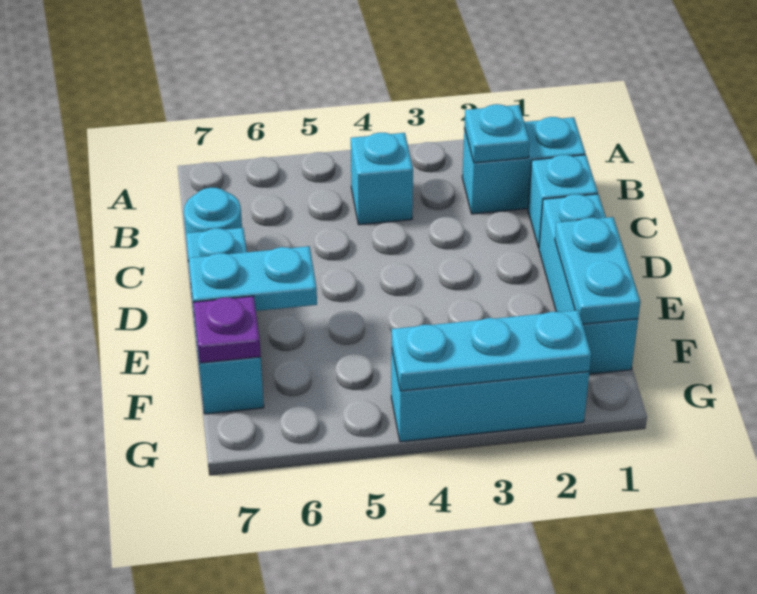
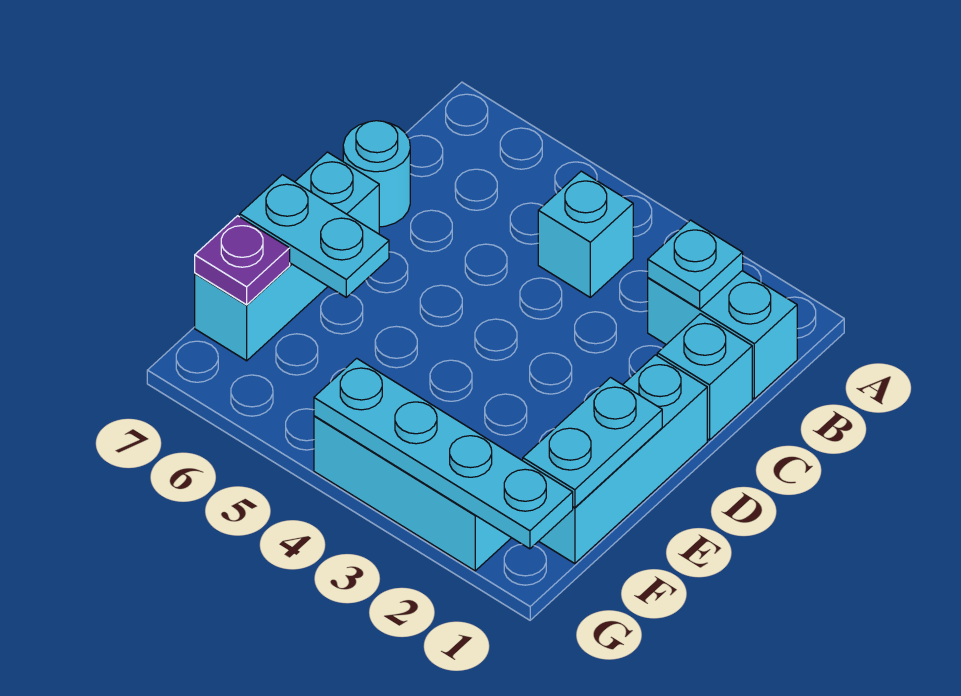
cyan plate G2:G4 level 2 -> cyan plate G1:G4 level 2

